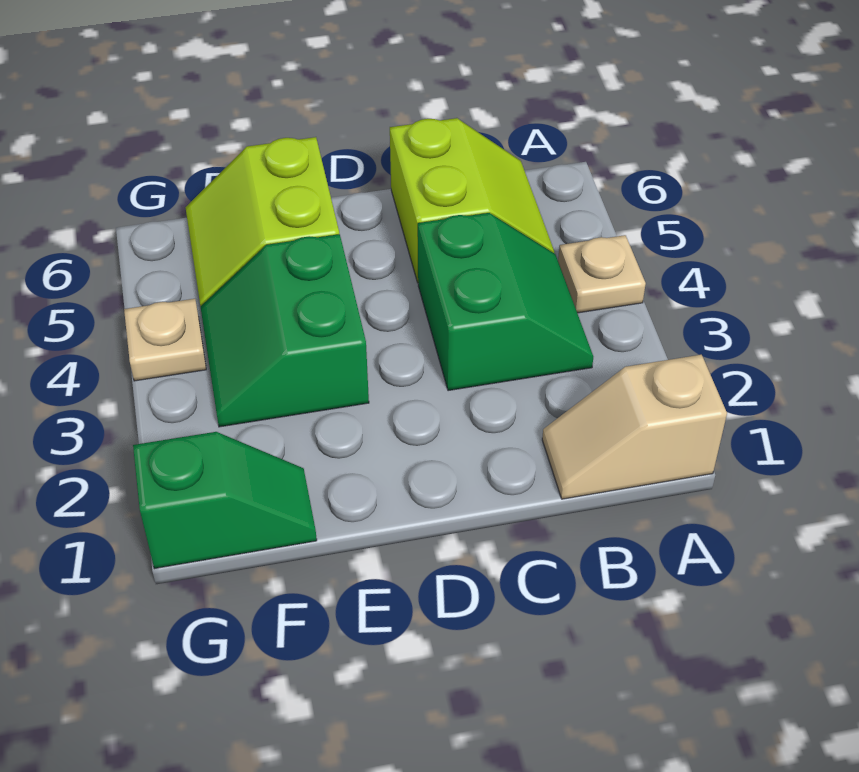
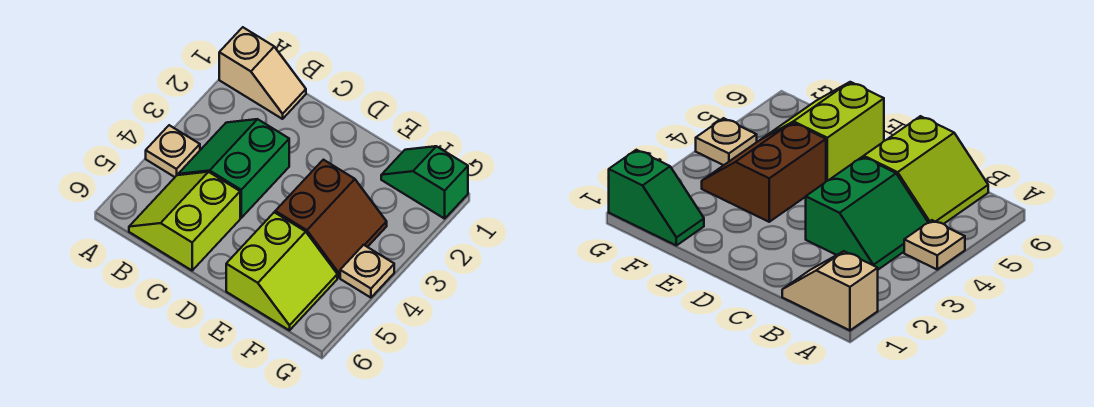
green slope E3:F4 level 1 top E -> brown slope E3:F4 level 1 top E

